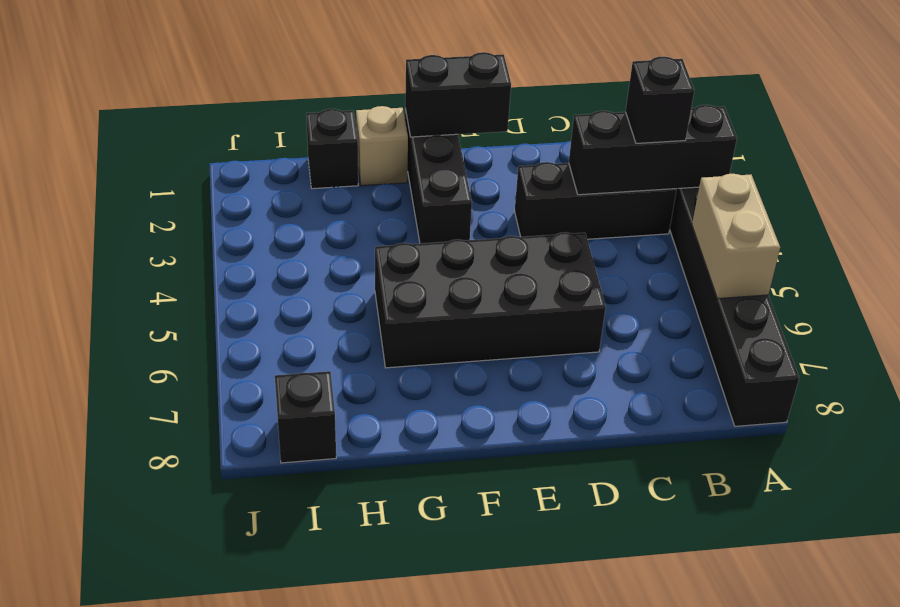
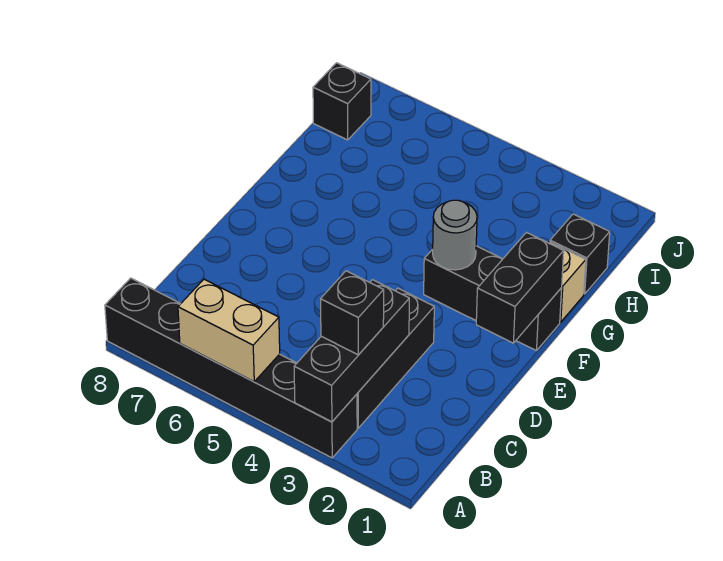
black brick D5:G6 level 1 -> none
none -> grey round brick F3 level 2

